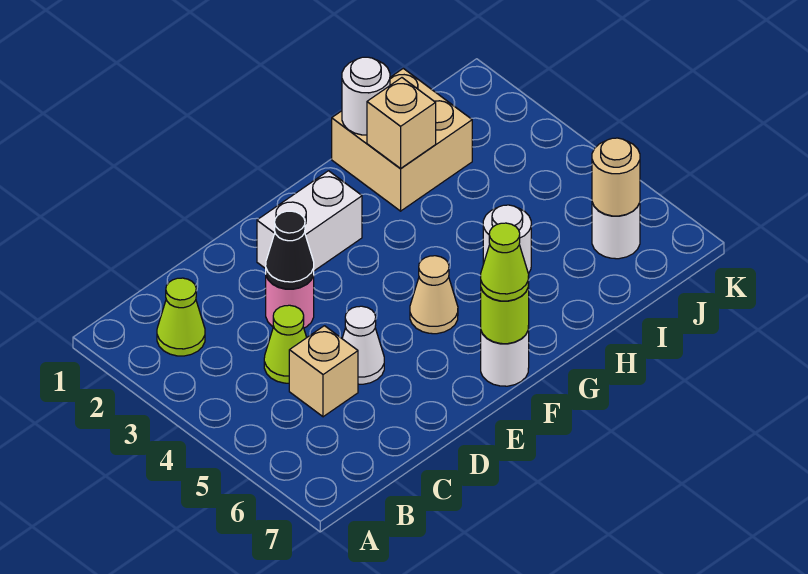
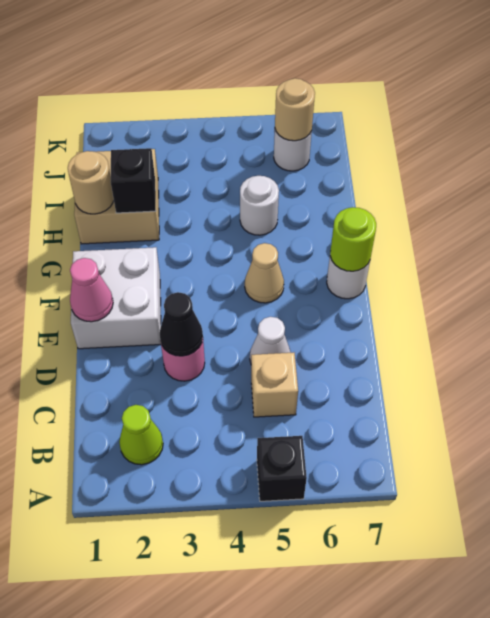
none -> black brick A5 level 1
lime cone C4 level 1 -> none
none -> pink cone E1 level 2
white brick E2:F2 level 1 -> white brick E1:F2 level 1
lime cone F7 level 3 -> none
white round brick H1 level 2 -> tan round brick H1 level 2
tan brick H2 level 2 -> black brick H2 level 2

